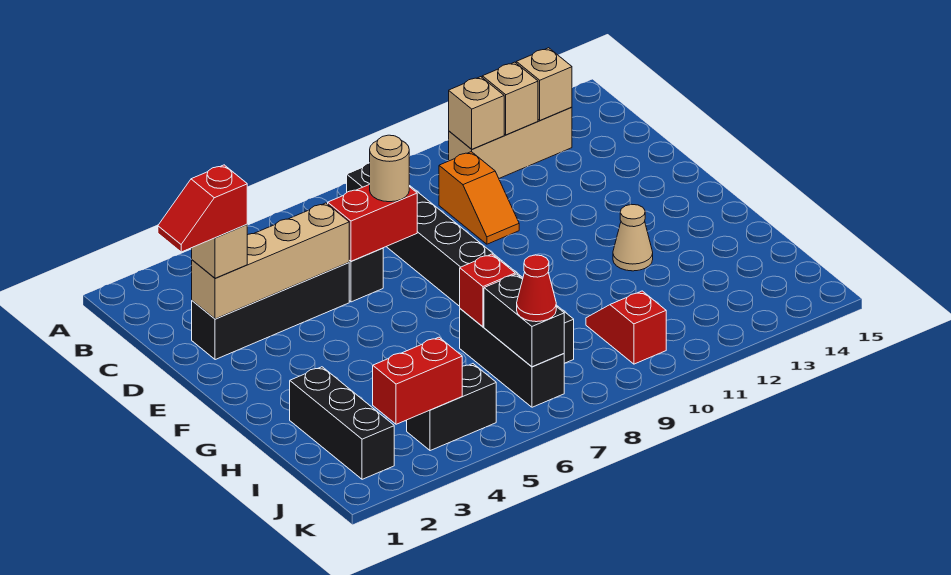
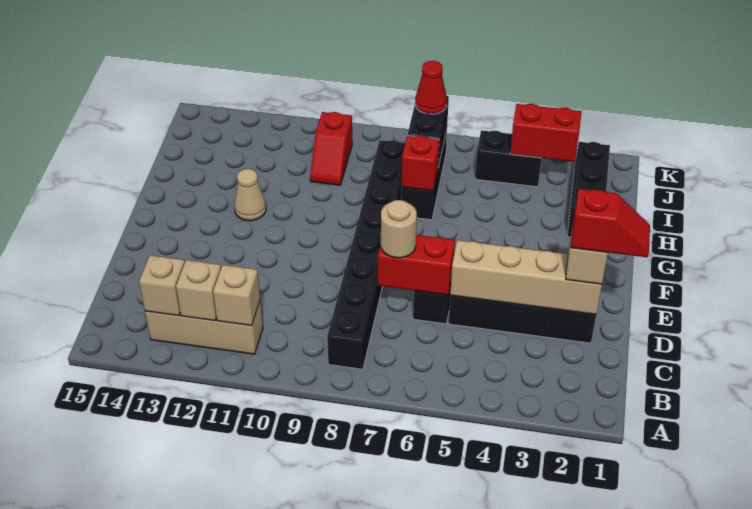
orange slope C10:D10 level 1 top C -> none

